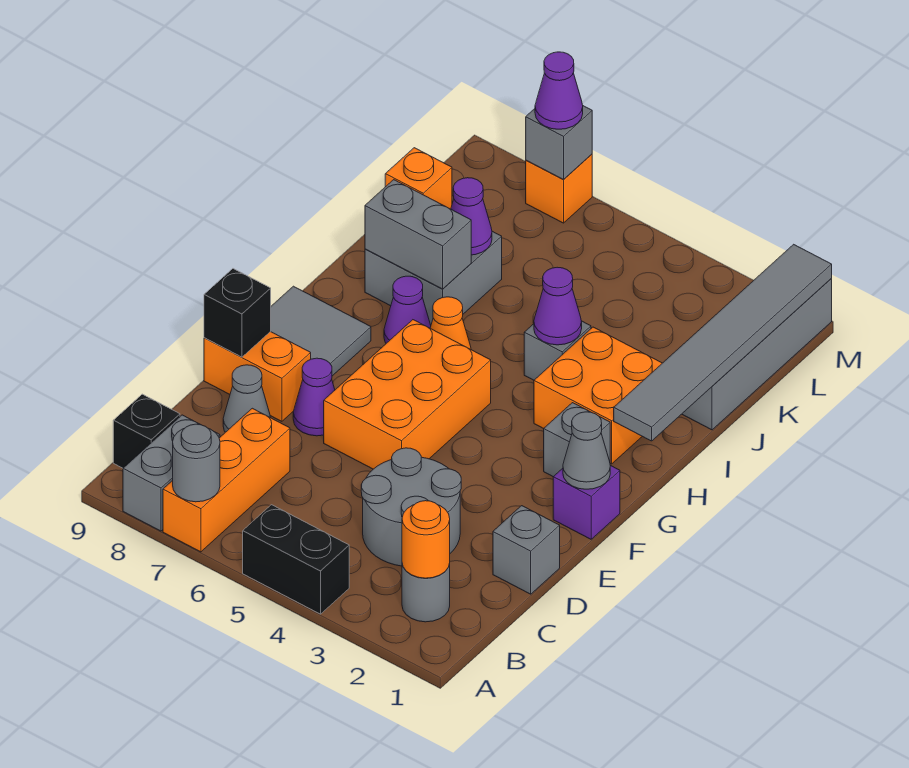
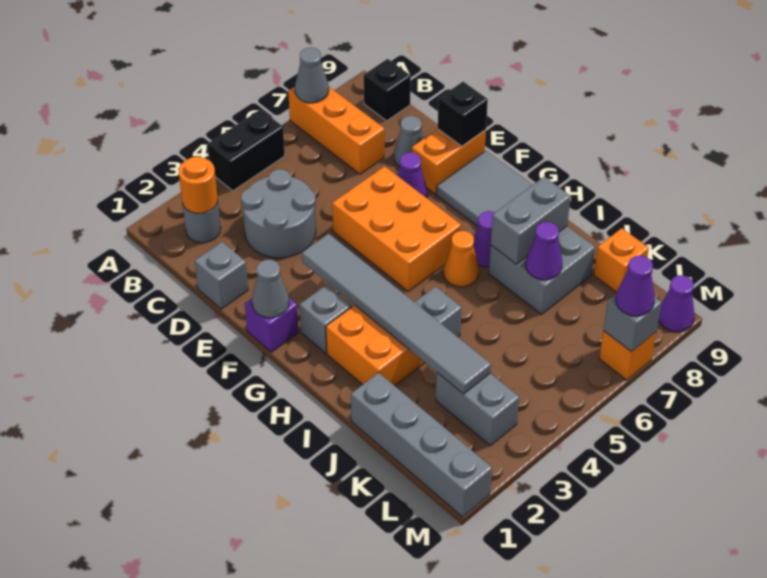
grey round brick A7 level 2 -> grey cone A7 level 2
grey brick A8:B8 level 1 -> grey brick K3:L3 level 1
grey tile H1:M1 level 2 -> grey tile F3:K3 level 2
purple cone I4 level 2 -> purple cone M9 level 1

